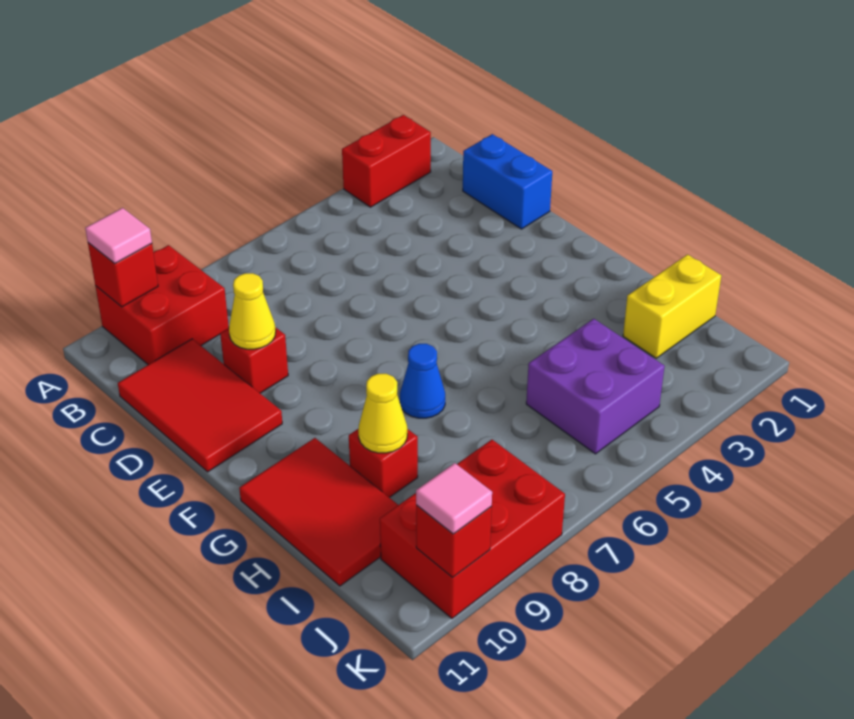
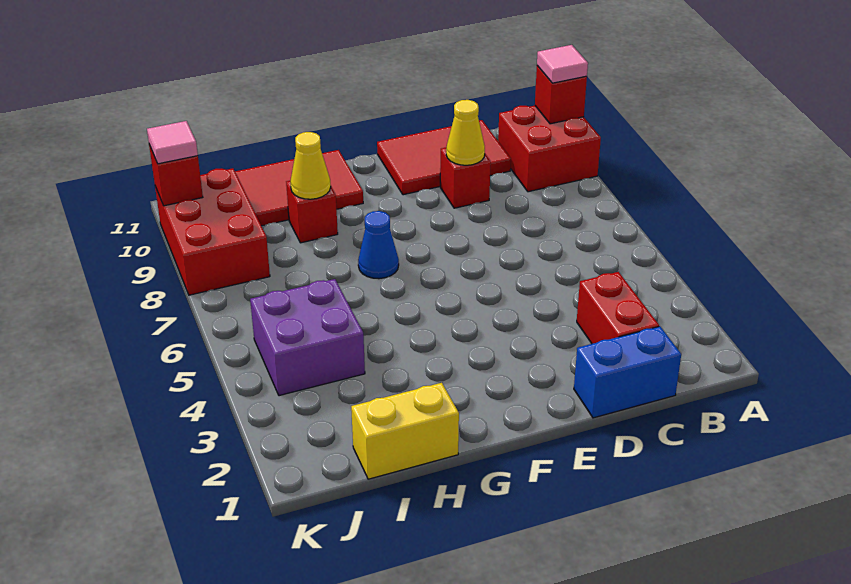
red brick A2:A3 level 1 -> red brick C2:C3 level 1
yellow brick I1:I2 level 1 -> yellow brick H1:I1 level 1

